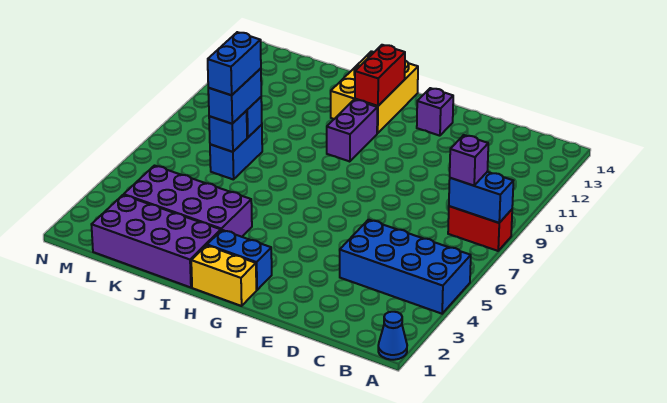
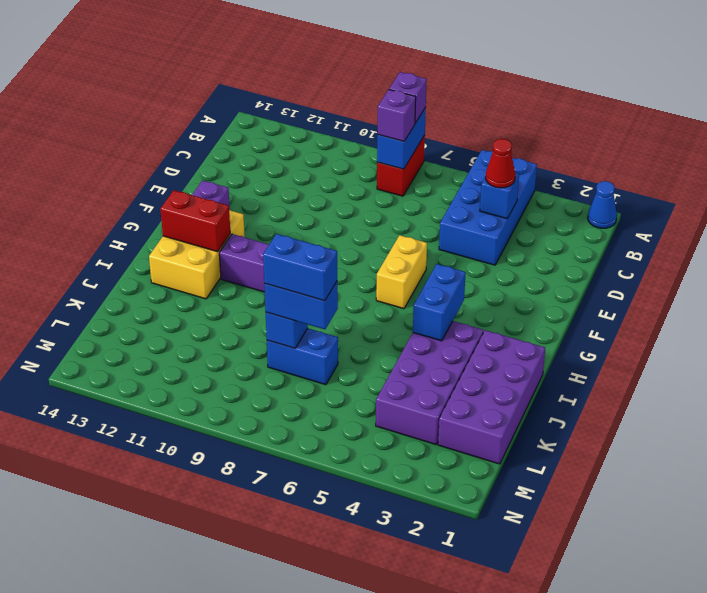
none -> purple brick A8 level 3
none -> red cone C4 level 3
yellow brick G1:H1 level 1 -> yellow brick F6:G6 level 1
blue brick G2:H2 level 1 -> blue brick H4:I4 level 2
yellow brick H12:I14 level 1 -> yellow brick G12:I13 level 1
blue brick K7 level 2 -> blue brick C4 level 2

